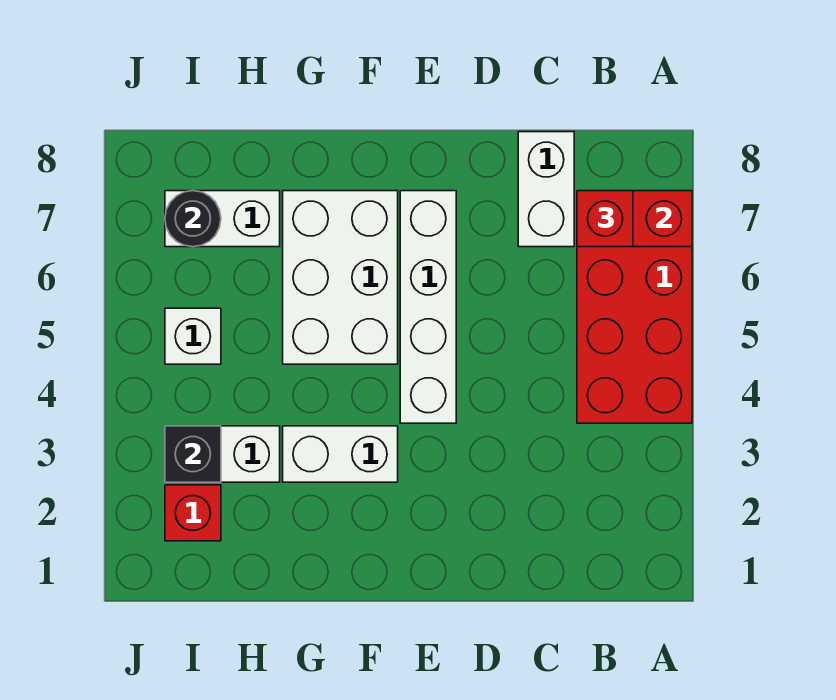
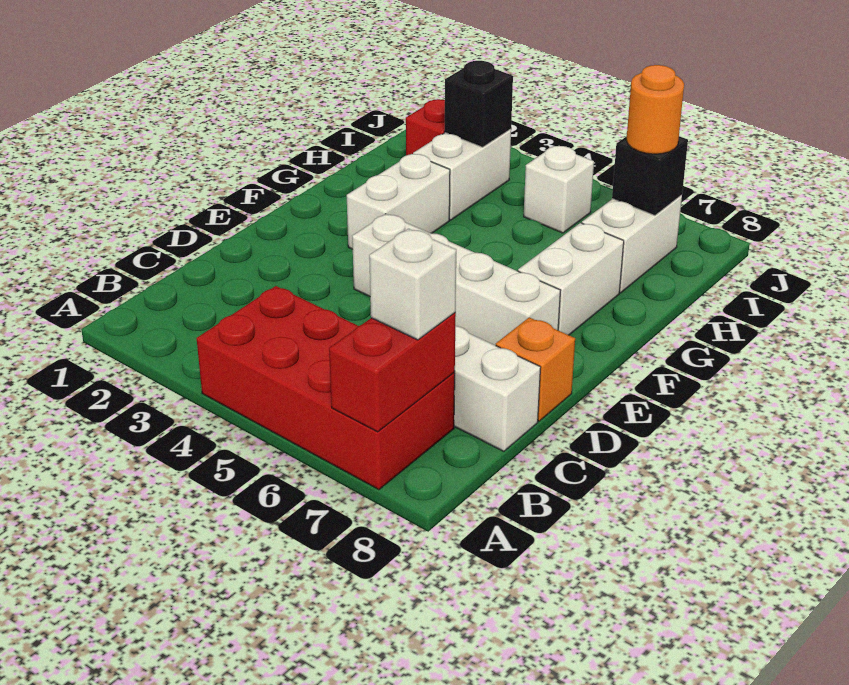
red brick B7 level 3 -> white brick B7 level 3
none -> orange brick D8 level 1
white brick F5:G7 level 1 -> white brick F7:G7 level 1
black round brick I7 level 2 -> black brick I7 level 2
none -> orange round brick I7 level 3

